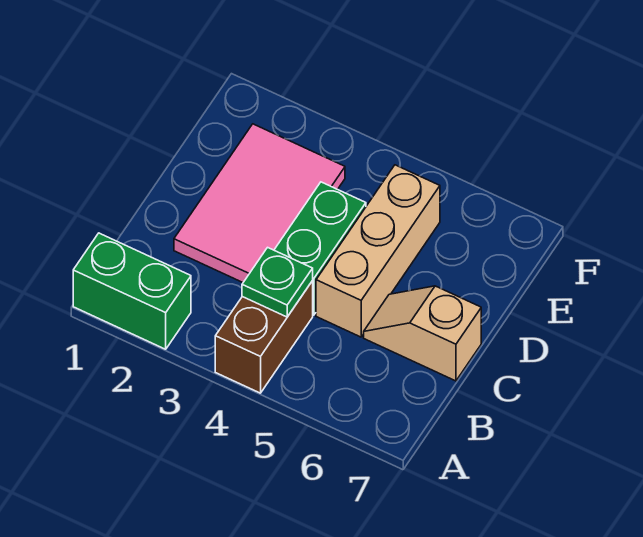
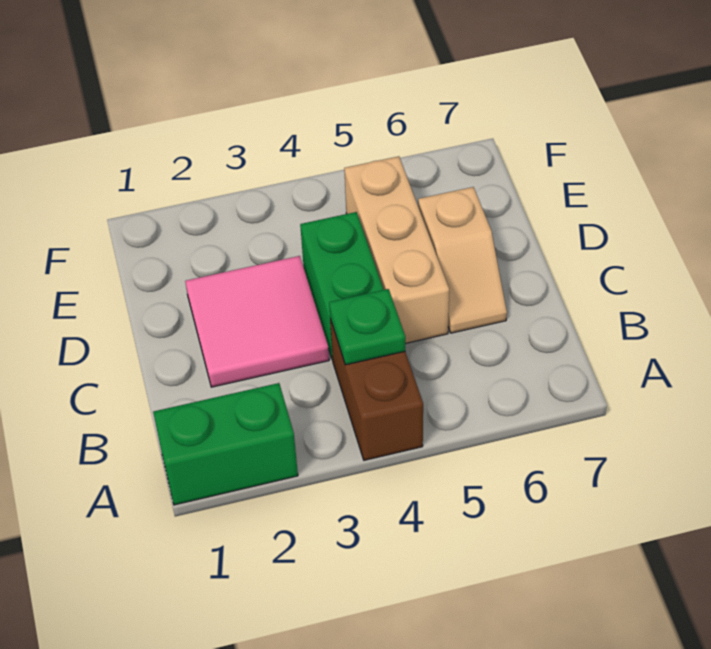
pink tile C2:E3 level 1 -> pink tile C2:D3 level 1
tan slope C6:C7 level 1 top 7 -> tan slope C6:D6 level 1 top D

